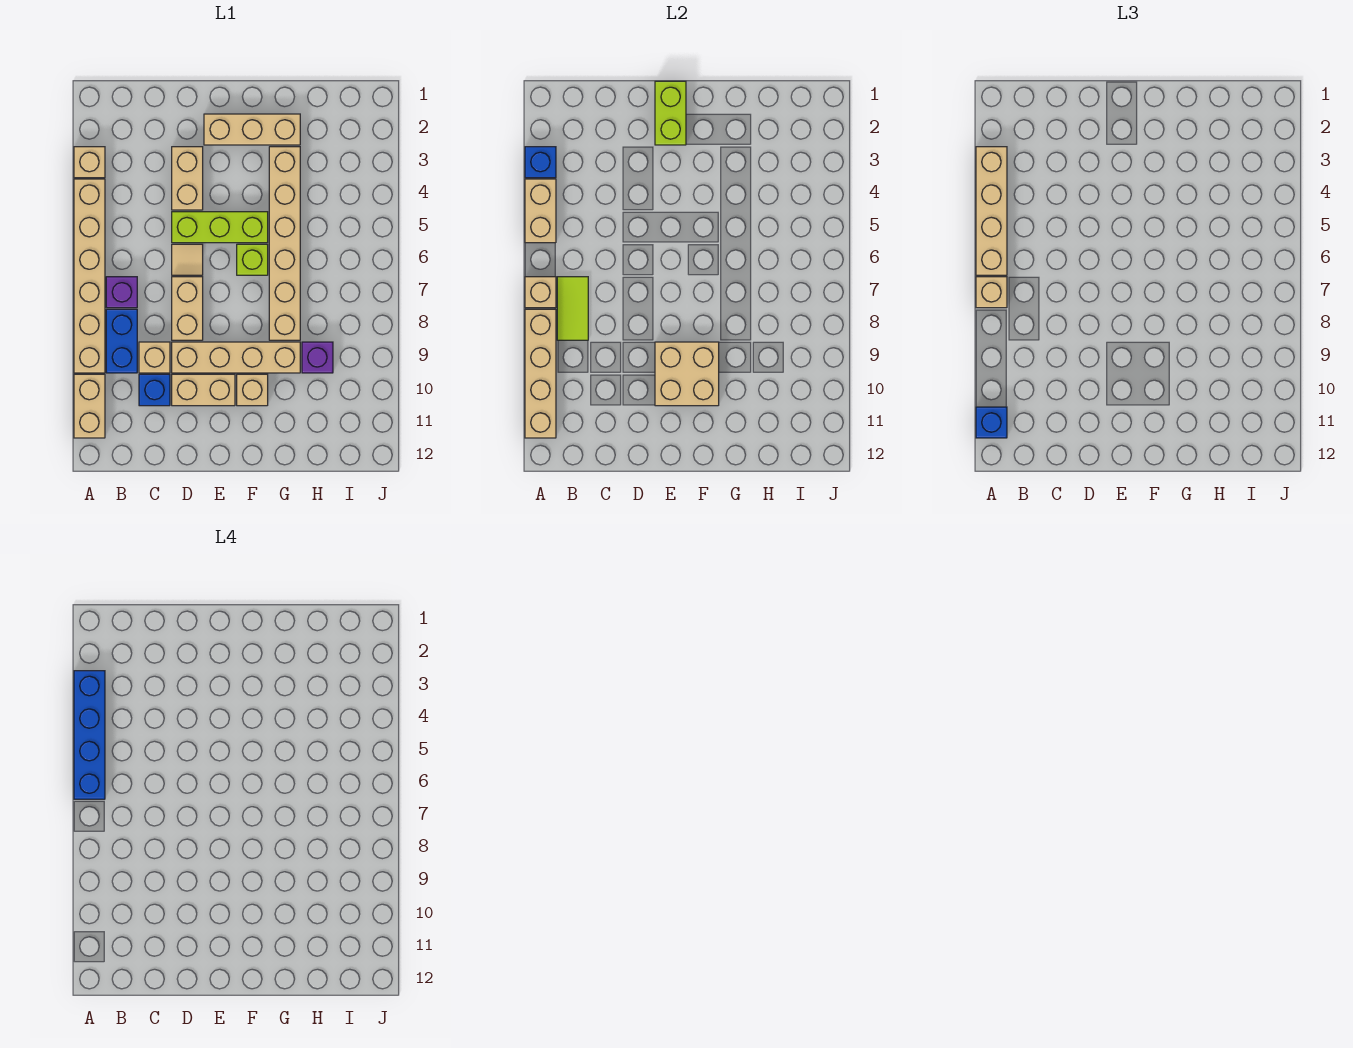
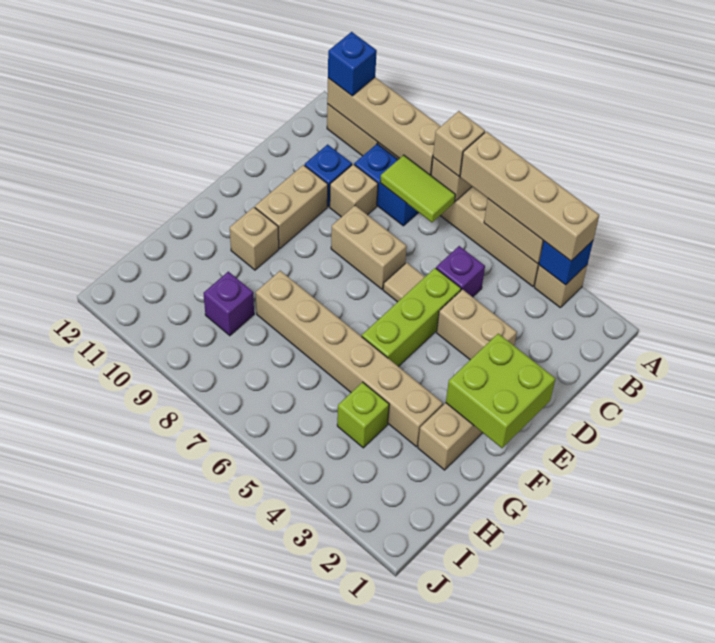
blue brick A3:A6 level 4 -> none
purple brick B7 level 1 -> purple brick C5 level 1
tan brick D9:G9 level 1 -> none
lime brick E1:E2 level 2 -> lime brick E1:F2 level 2
tan brick E9:F10 level 2 -> none
lime brick F6 level 1 -> lime brick H4 level 1

